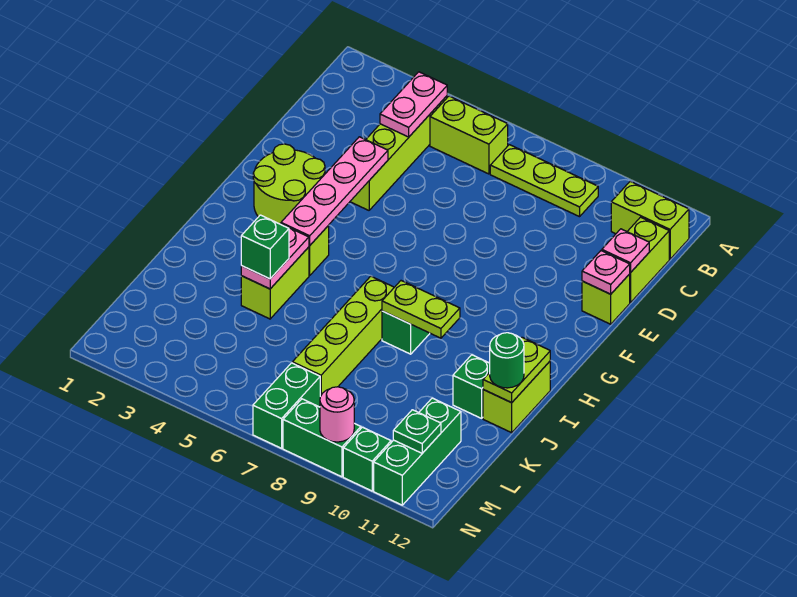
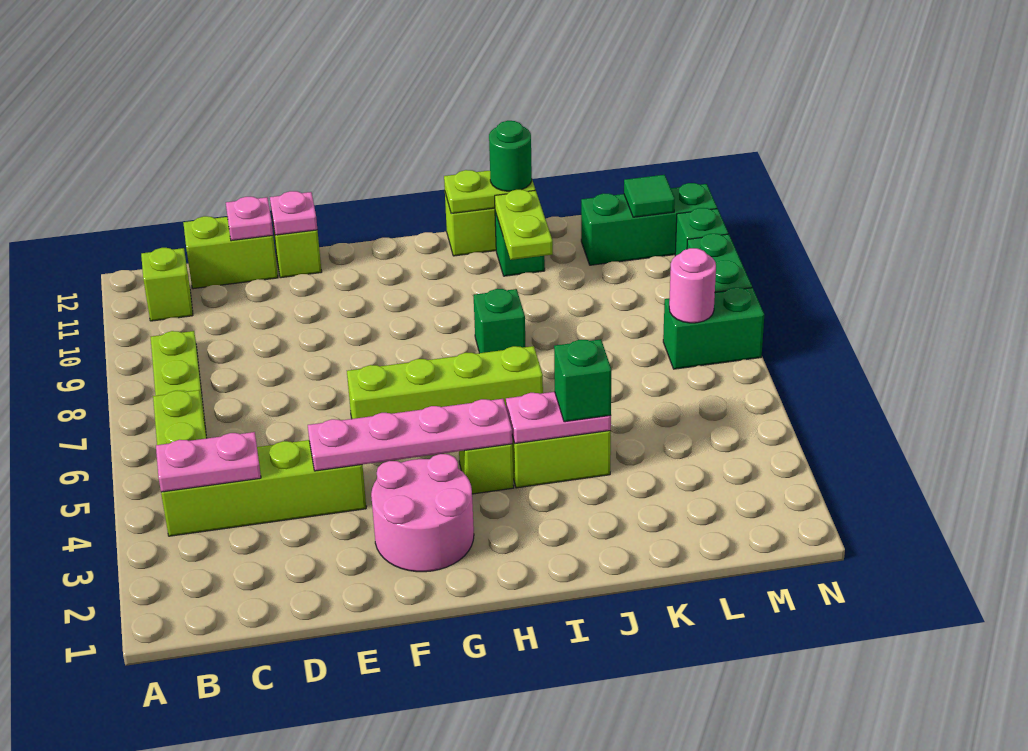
lime brick B11:B12 level 1 -> lime brick B11 level 1
lime round brick F2:G3 level 1 -> pink round brick F2:G3 level 1
lime brick I7:L7 level 1 -> lime brick F6:I6 level 1
lime plate I8:I9 level 2 -> lime plate J10:J11 level 2
green plate M11 level 2 -> green tile M11 level 2
pink round brick N9 level 2 -> pink round brick M7 level 2

